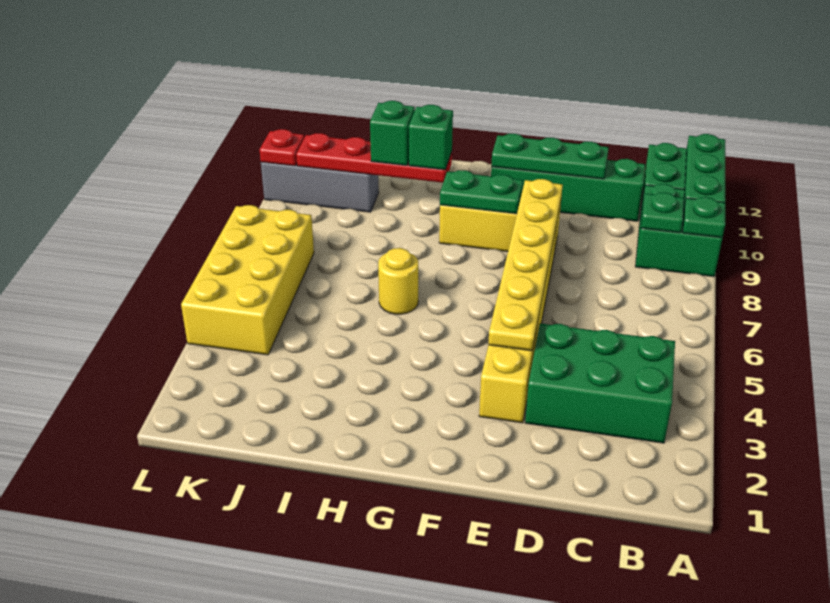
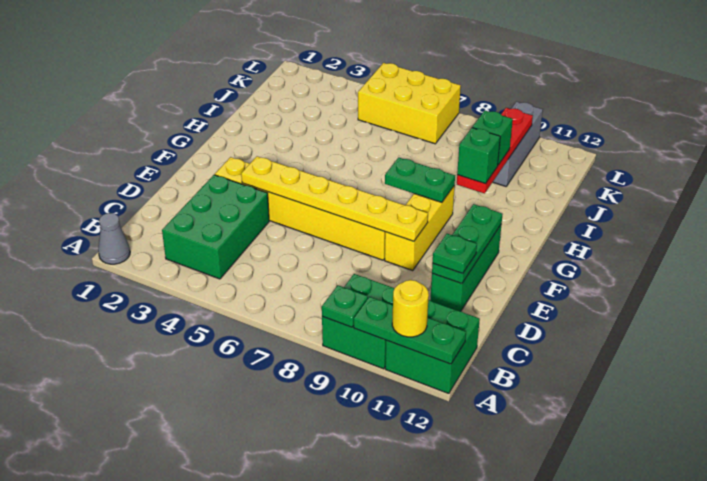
none -> grey cone A1 level 1
green plate B9 level 2 -> green plate D11 level 3
green brick C11:F11 level 1 -> green brick D11:F11 level 1
green plate F9:G9 level 2 -> green plate G8:G9 level 2
yellow round brick H6 level 1 -> yellow round brick A11 level 3
yellow brick K4:L7 level 1 -> yellow brick K5:L7 level 1
red plate L10 level 2 -> none

